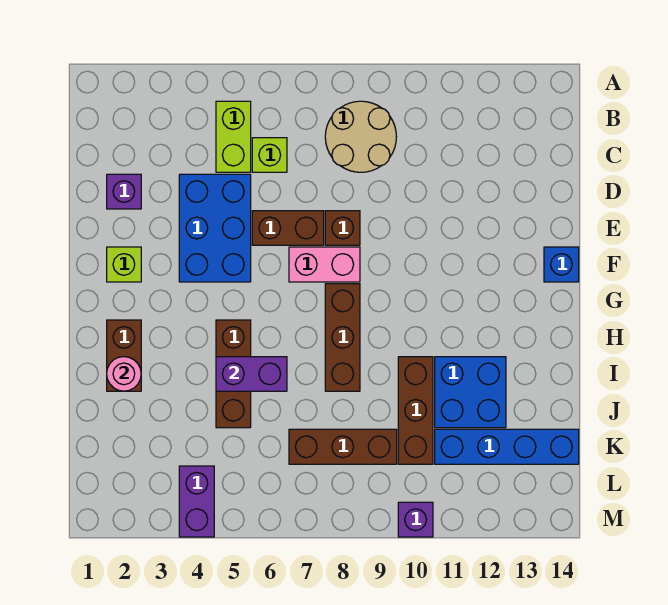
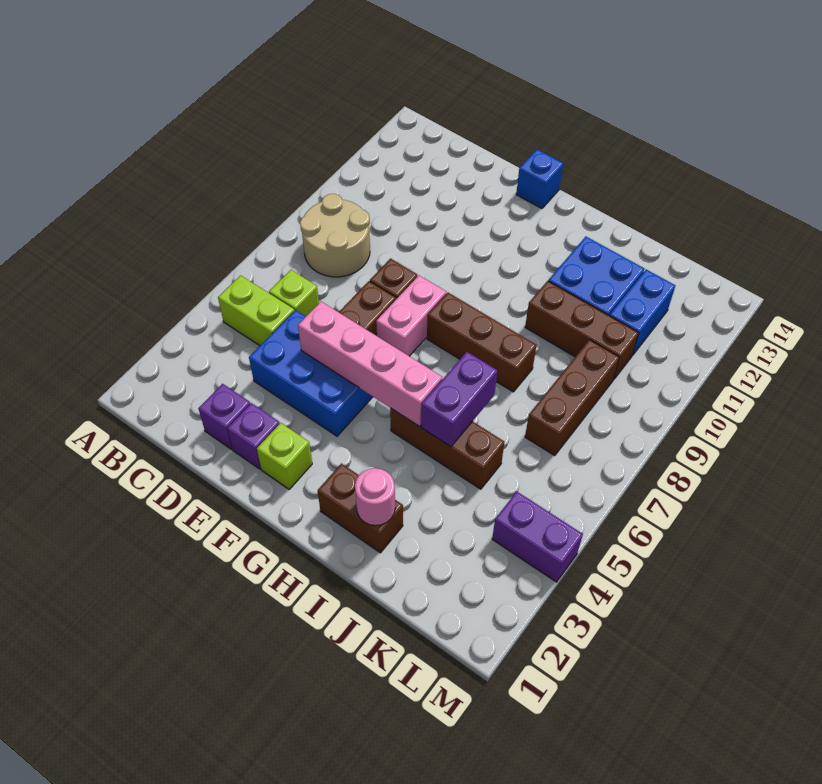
none -> pink brick E5:H5 level 2
blue brick K11:K14 level 1 -> blue brick K11:K12 level 1
purple brick M10 level 1 -> purple brick E2 level 1

